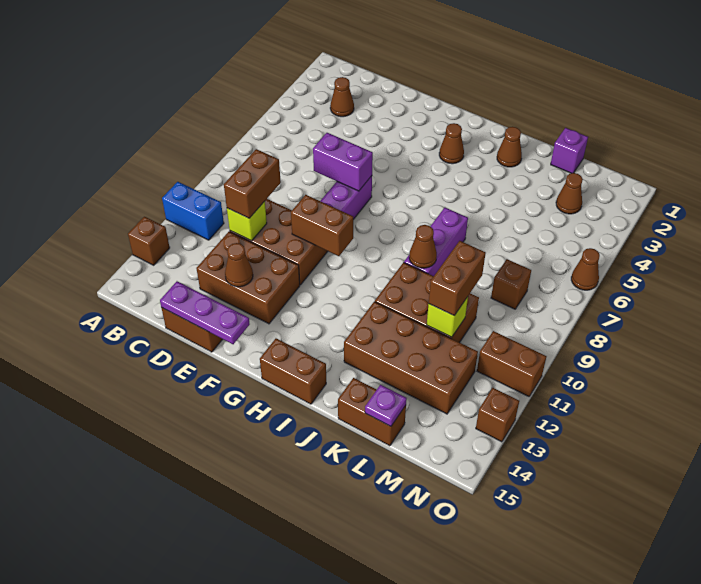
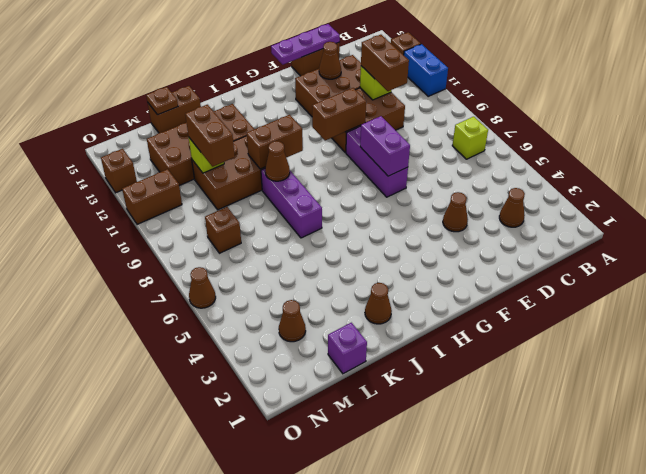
blue brick A11:B11 level 1 -> blue brick A11:A12 level 1
none -> lime brick B7 level 1
purple brick E7:F7 level 2 -> purple brick F7:F8 level 2
brown cone H3 level 1 -> brown cone E4 level 1
brown brick H15:I15 level 1 -> brown brick I10:J10 level 2
purple plate L15 level 2 -> brown plate L15 level 2

